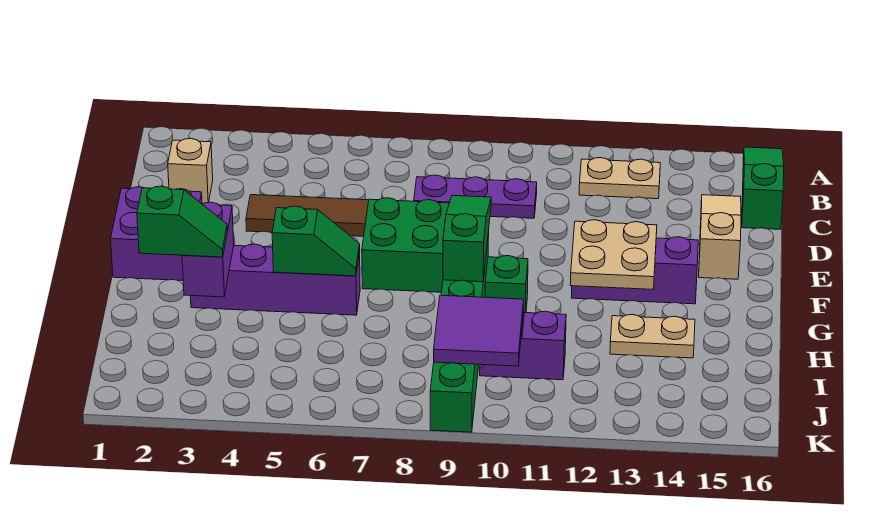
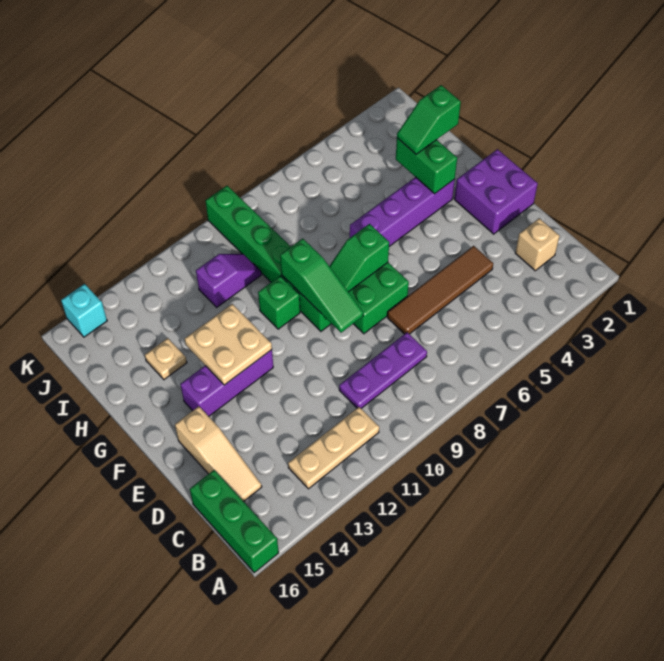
green slope A16:C16 level 1 top C -> green brick A16:C16 level 1
tan plate B12:B13 level 1 -> tan plate B11:B13 level 1
purple brick G3:H3 level 2 -> green brick G3:H3 level 2
green slope G5:G6 level 2 top 5 -> green slope F7:F8 level 2 top 7
tan plate H13:H14 level 1 -> tan plate H14 level 1
purple tile I9:J10 level 2 -> none
none -> cyan brick K15 level 1

